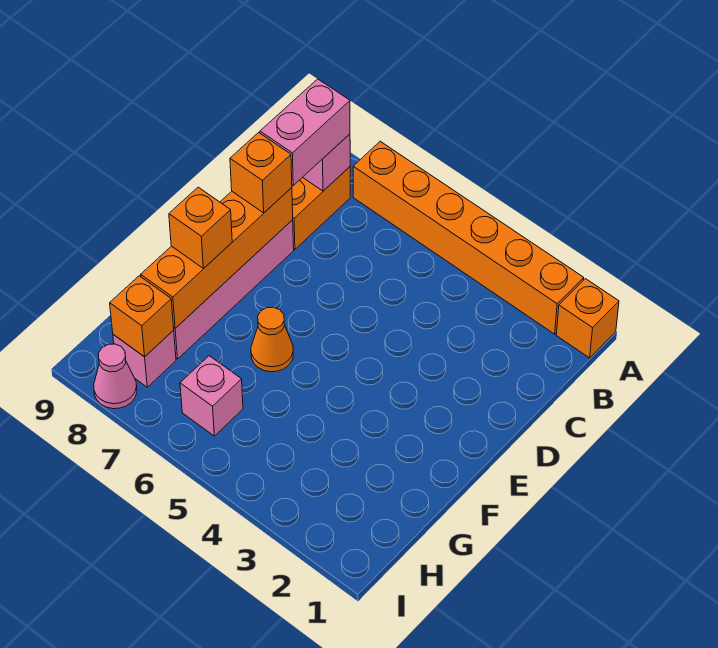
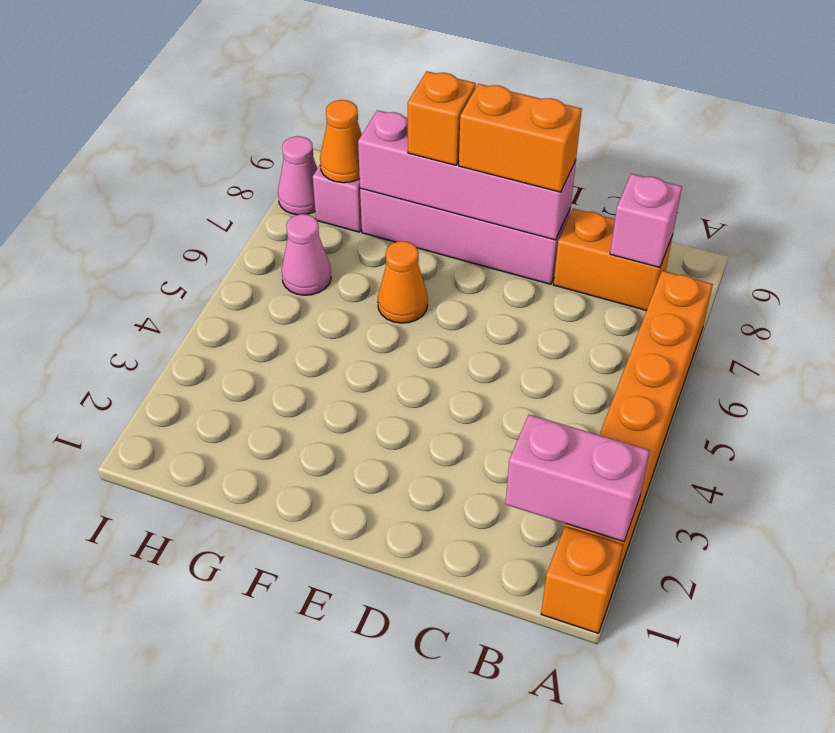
pink brick B8:C8 level 3 -> pink brick A2:B2 level 2
orange brick D8:G8 level 2 -> pink brick D8:G8 level 2
orange brick D8 level 3 -> orange brick D8:E8 level 3
pink brick H6 level 1 -> pink cone H6 level 1
orange brick H8 level 2 -> orange cone H8 level 2

